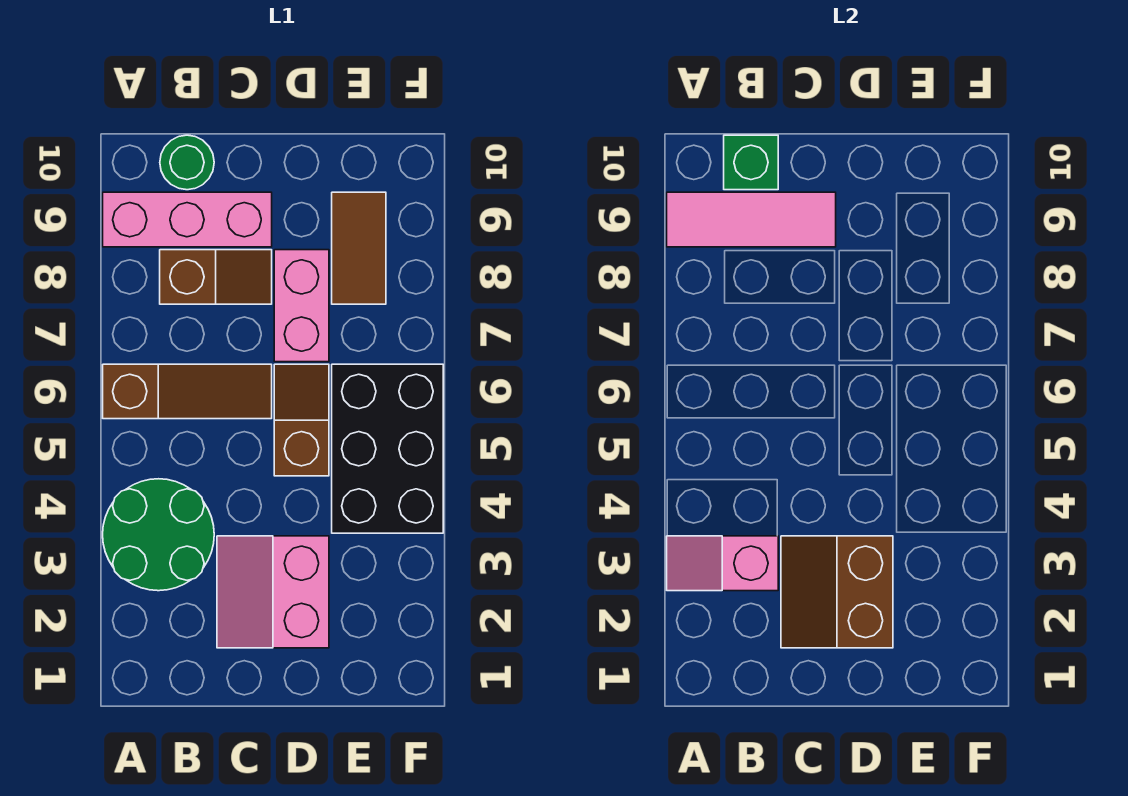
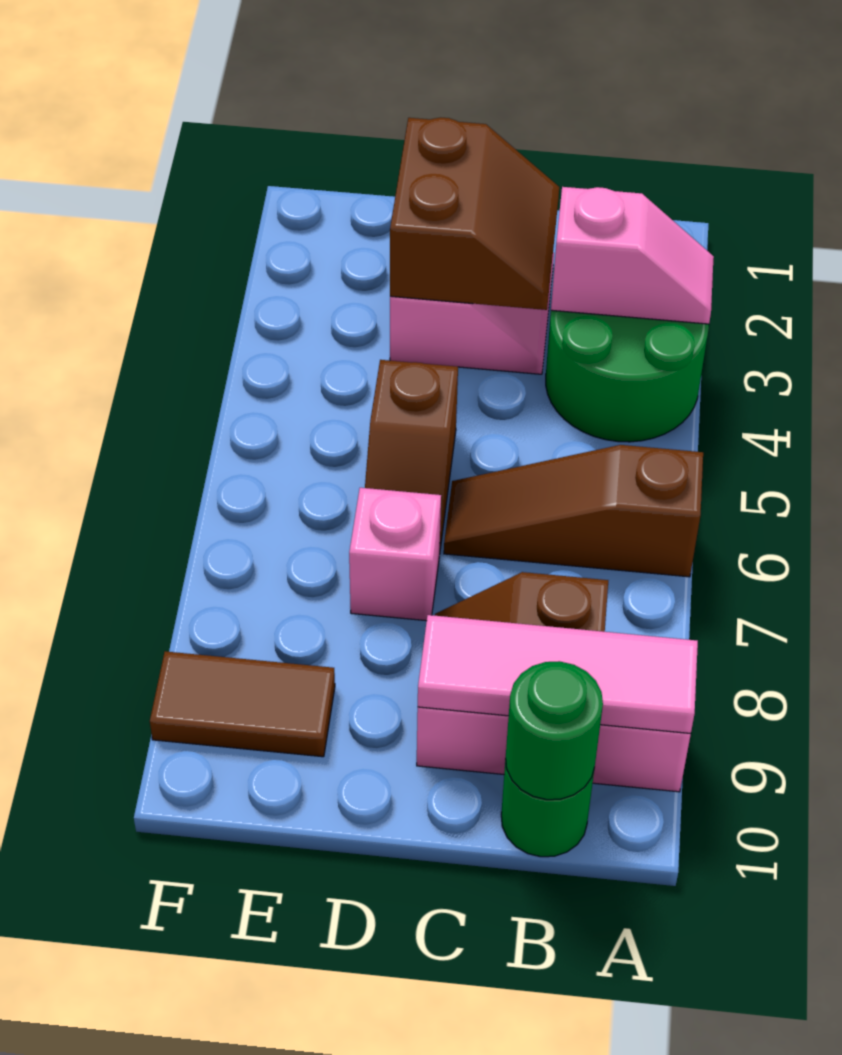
green brick B10 level 2 -> green round brick B10 level 2
pink brick D7:D8 level 1 -> pink brick D7 level 1
black brick E4:F6 level 1 -> none
brown tile E8:E9 level 1 -> brown tile E9:F9 level 1

